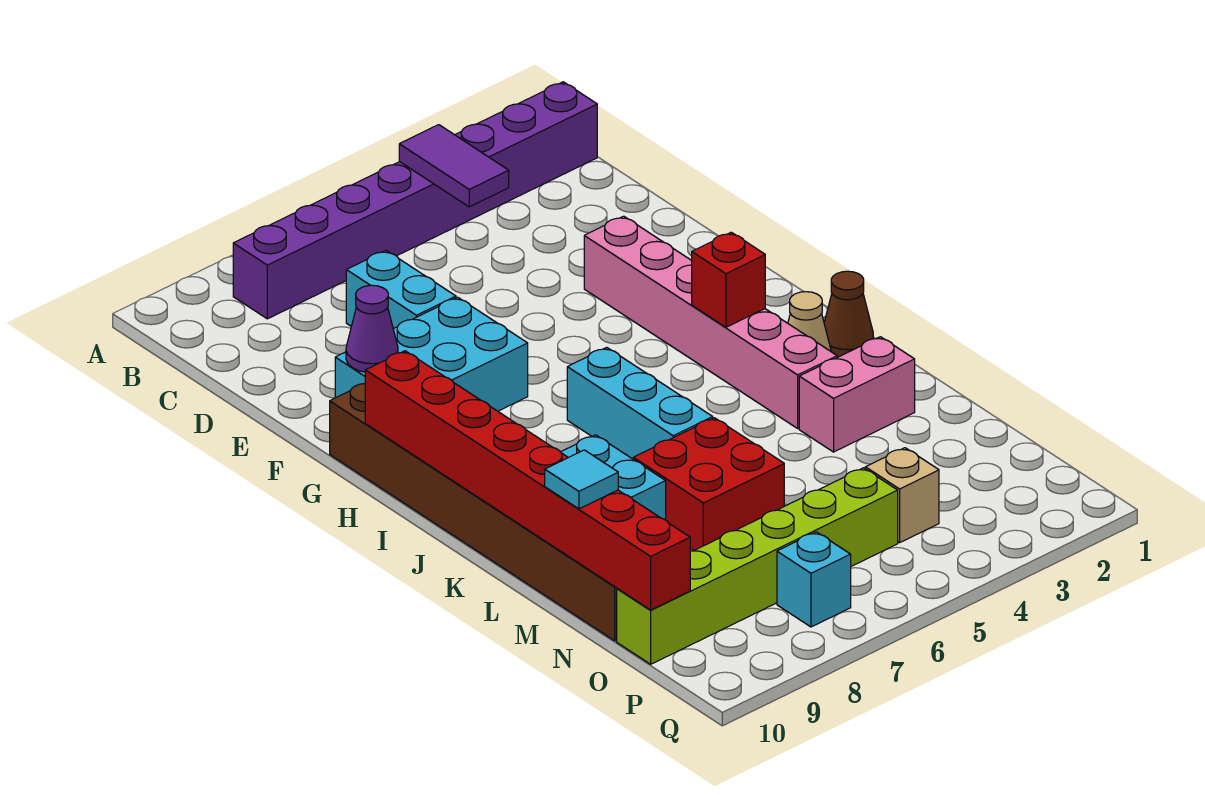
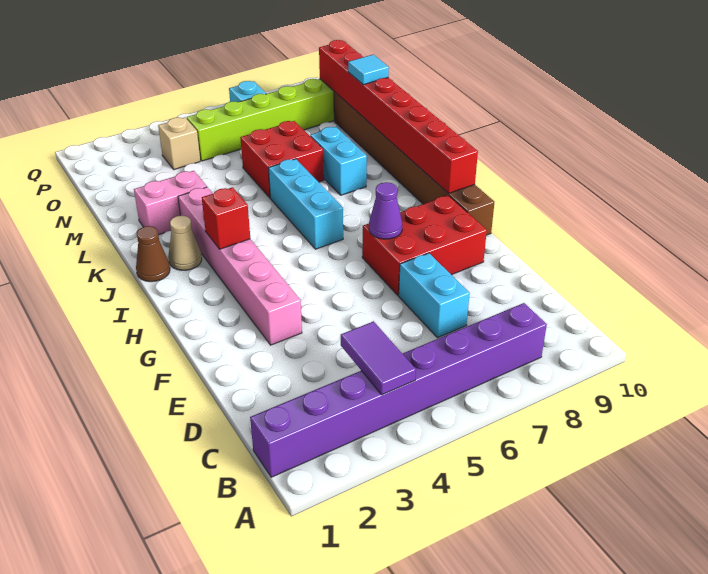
cyan brick F7:G9 level 1 -> red brick F7:G9 level 1
purple cone F9 level 2 -> purple cone G7 level 2

